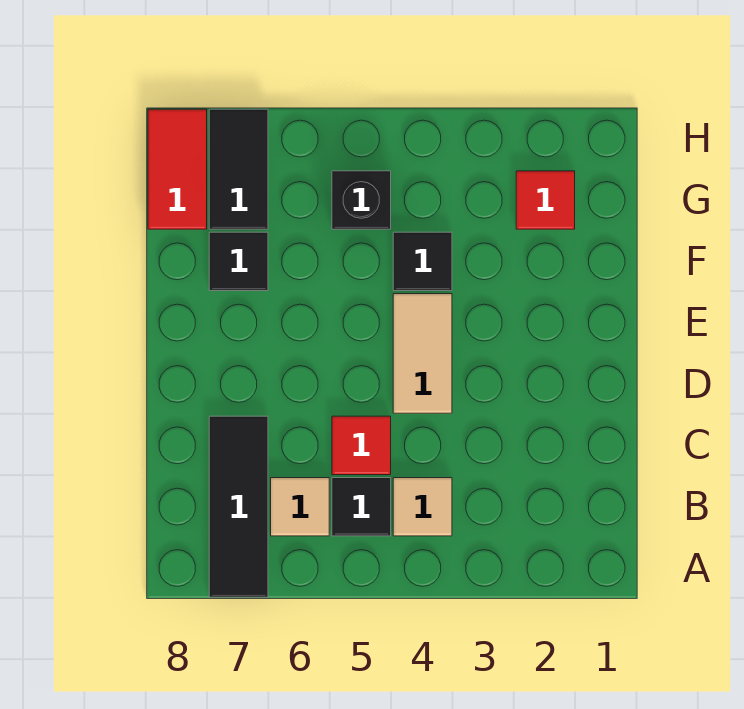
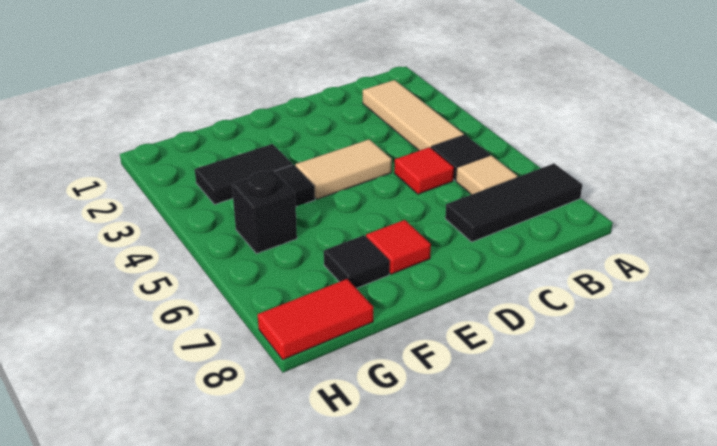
tan tile B4 level 1 -> tan tile B2:B4 level 1
red tile G2 level 1 -> red tile E7 level 1
black tile G7:H7 level 1 -> black tile F3:G3 level 1

